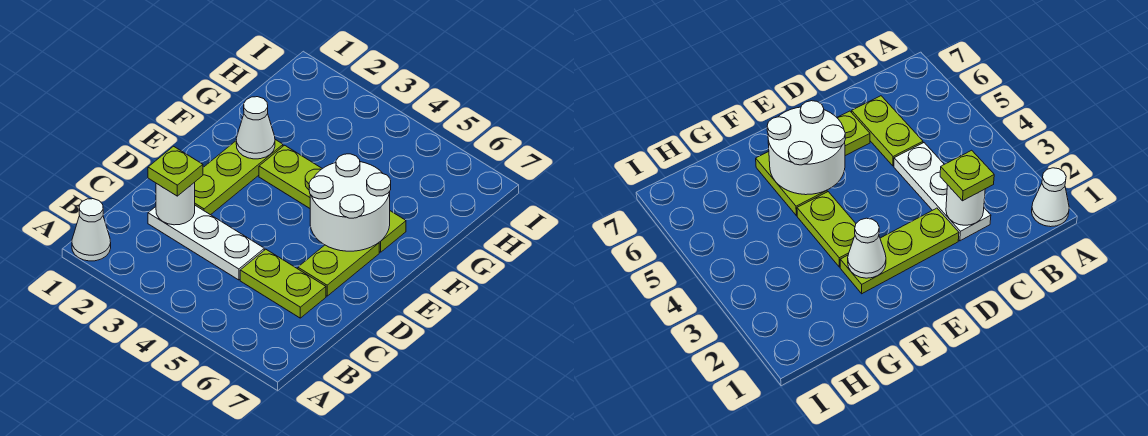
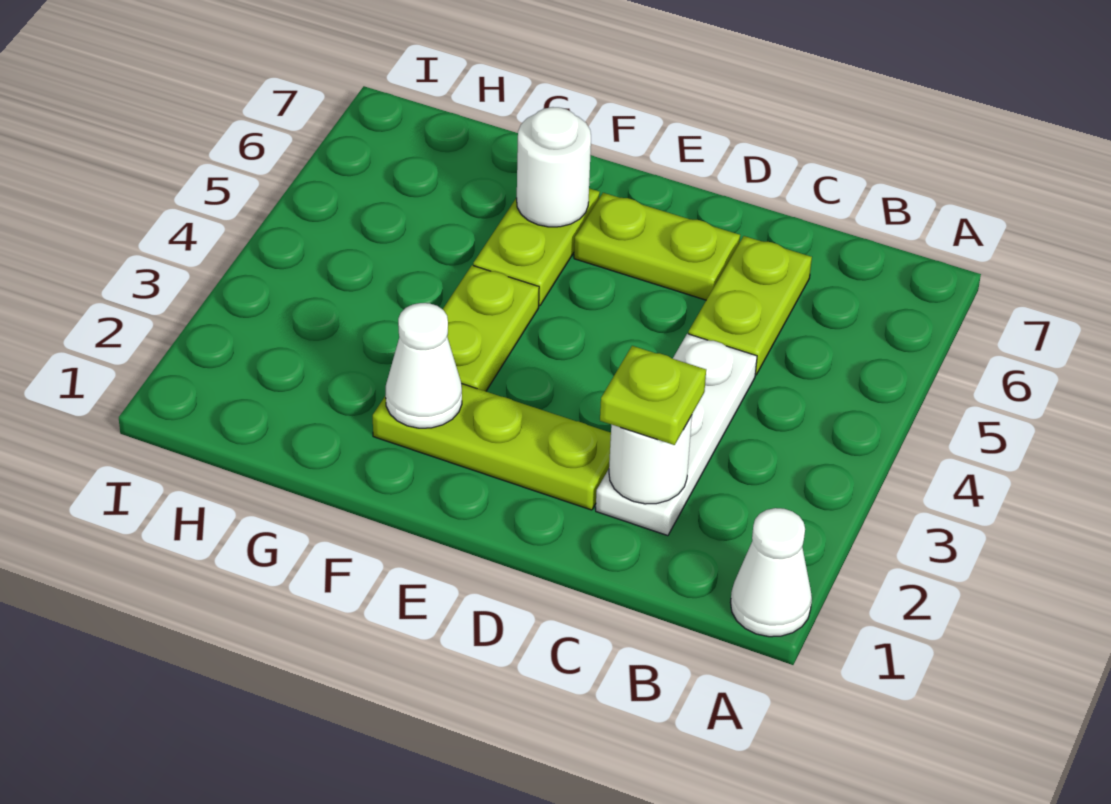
white round brick E5:F6 level 2 -> white round brick F6 level 2

